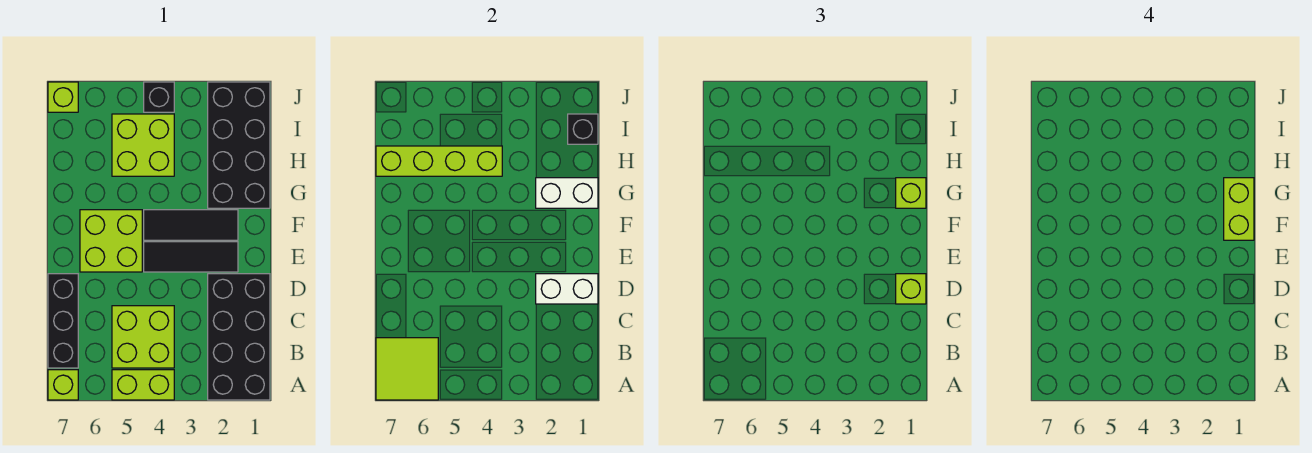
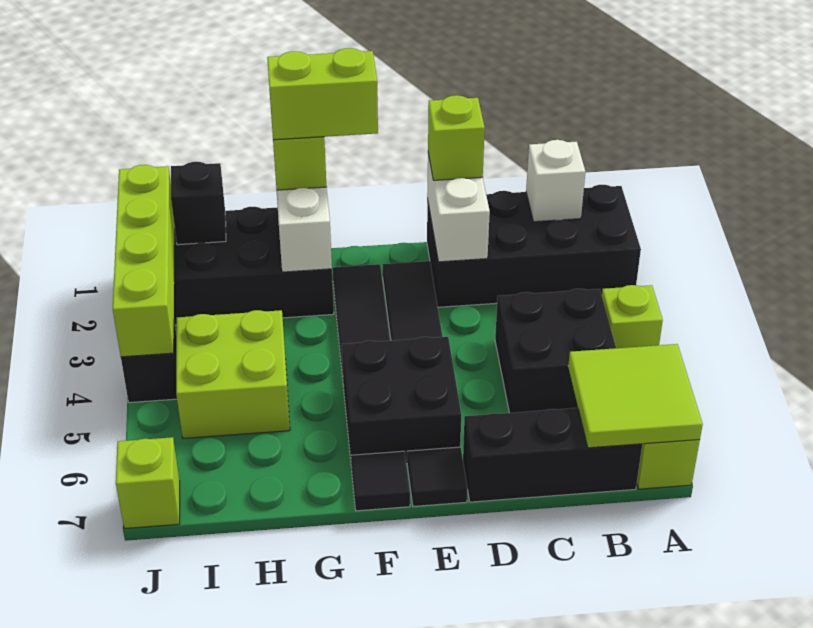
lime brick A4:A5 level 1 -> lime brick A4 level 1
none -> white brick B1 level 2
lime brick B4:C5 level 1 -> black brick B4:C5 level 1
lime brick E5:F6 level 1 -> black brick E5:F6 level 1
none -> black tile E7 level 1
none -> black tile F7 level 1
lime brick H4:H7 level 2 -> lime brick J1:J4 level 2

